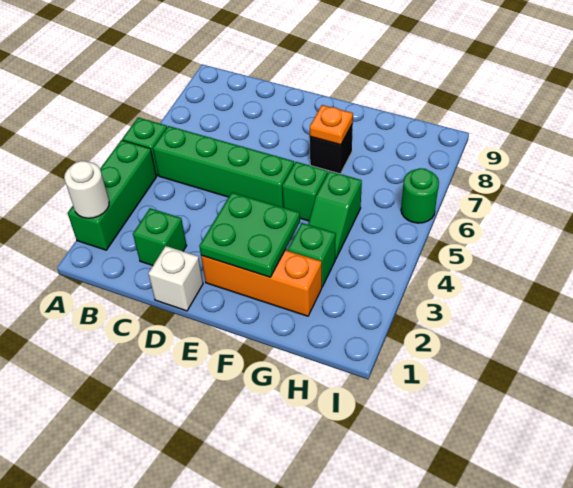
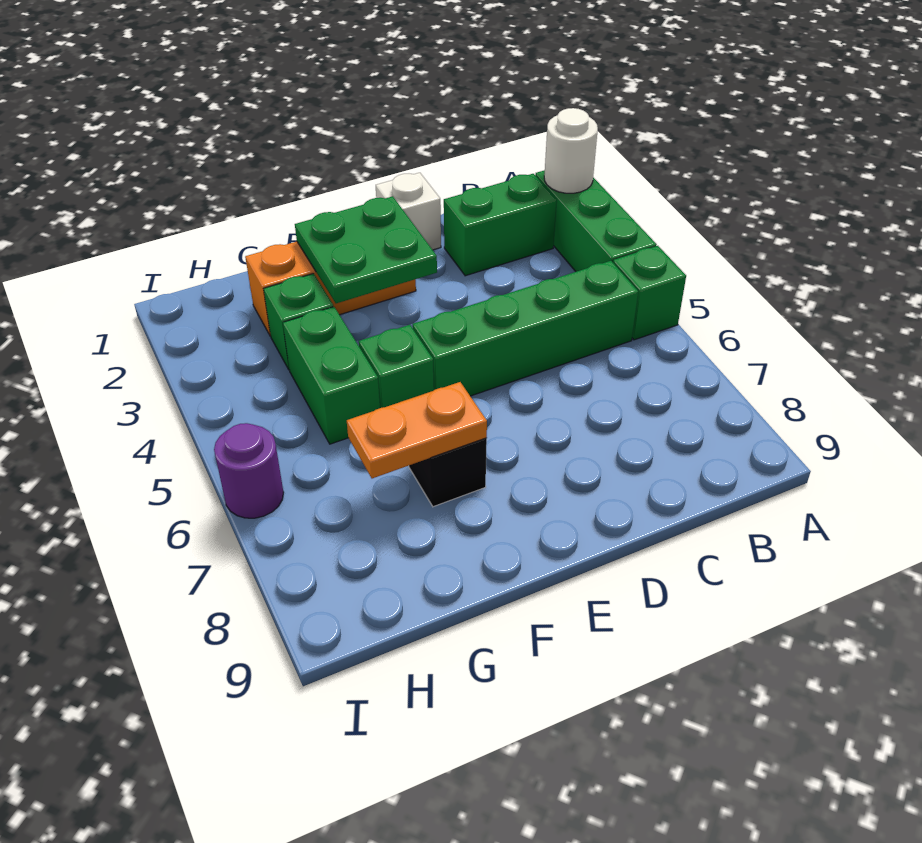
green brick C2 level 1 -> green brick B2:C2 level 1
orange plate F7 level 2 -> orange plate F7:G7 level 2
green slope G4:G5 level 1 top 5 -> green brick G4:G5 level 1
green round brick I6 level 1 -> purple round brick I6 level 1

